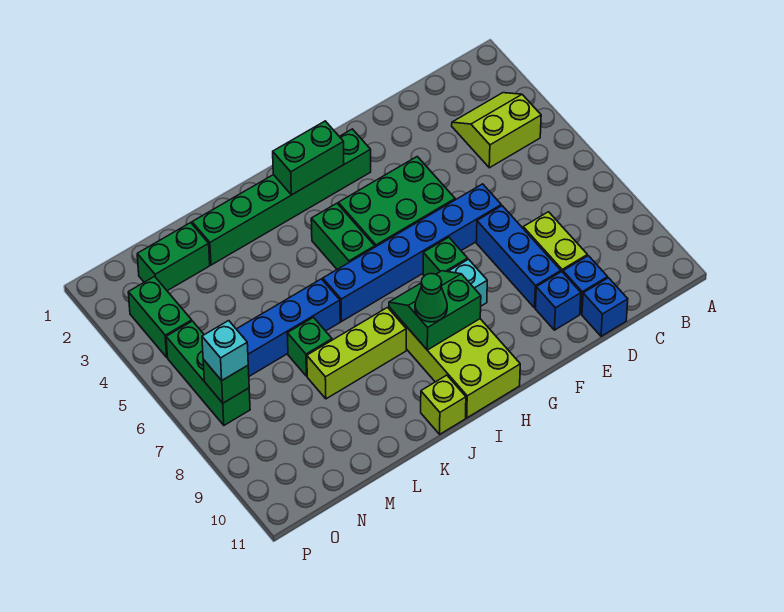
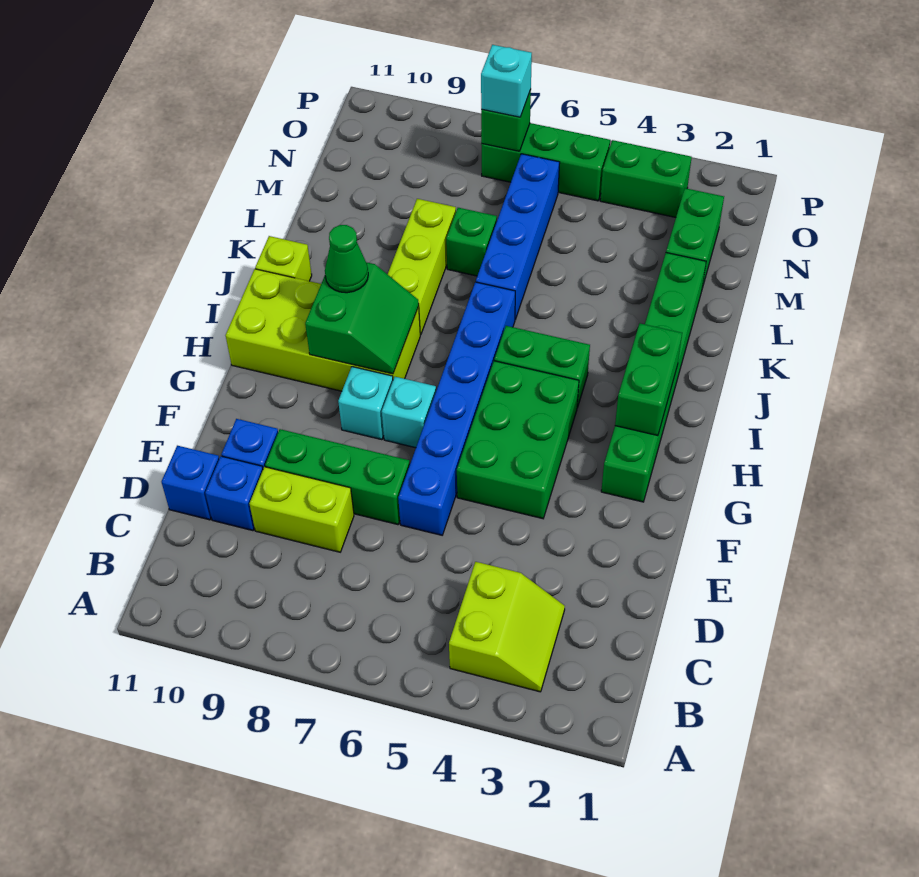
blue brick E7:E9 level 1 -> green brick E7:E9 level 1
green brick G7 level 1 -> cyan brick G7 level 1

